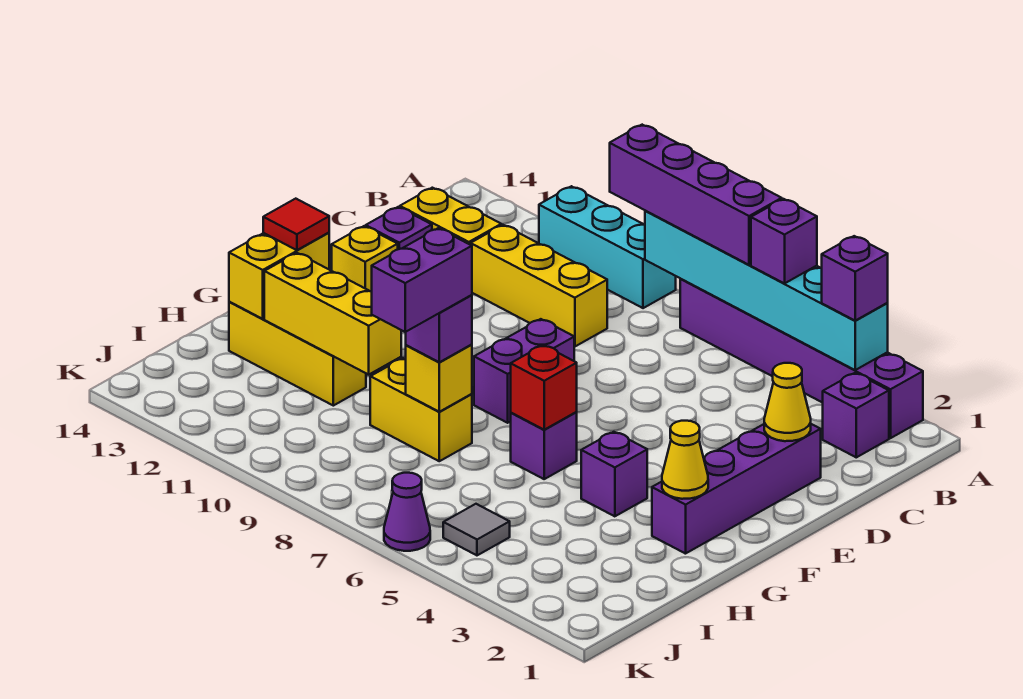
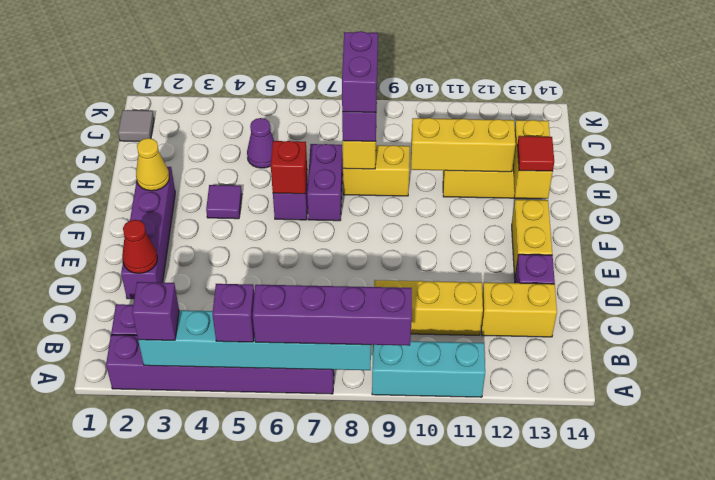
yellow cone D2 level 2 -> red cone D2 level 2
purple brick E8:F8 level 1 -> purple brick G7:H7 level 1
yellow brick E13 level 1 -> yellow brick E13:F13 level 1
purple brick G4 level 1 -> purple tile G4 level 1
grey tile J5 level 1 -> grey tile J1 level 1
purple cone K6 level 1 -> purple cone I5 level 1

